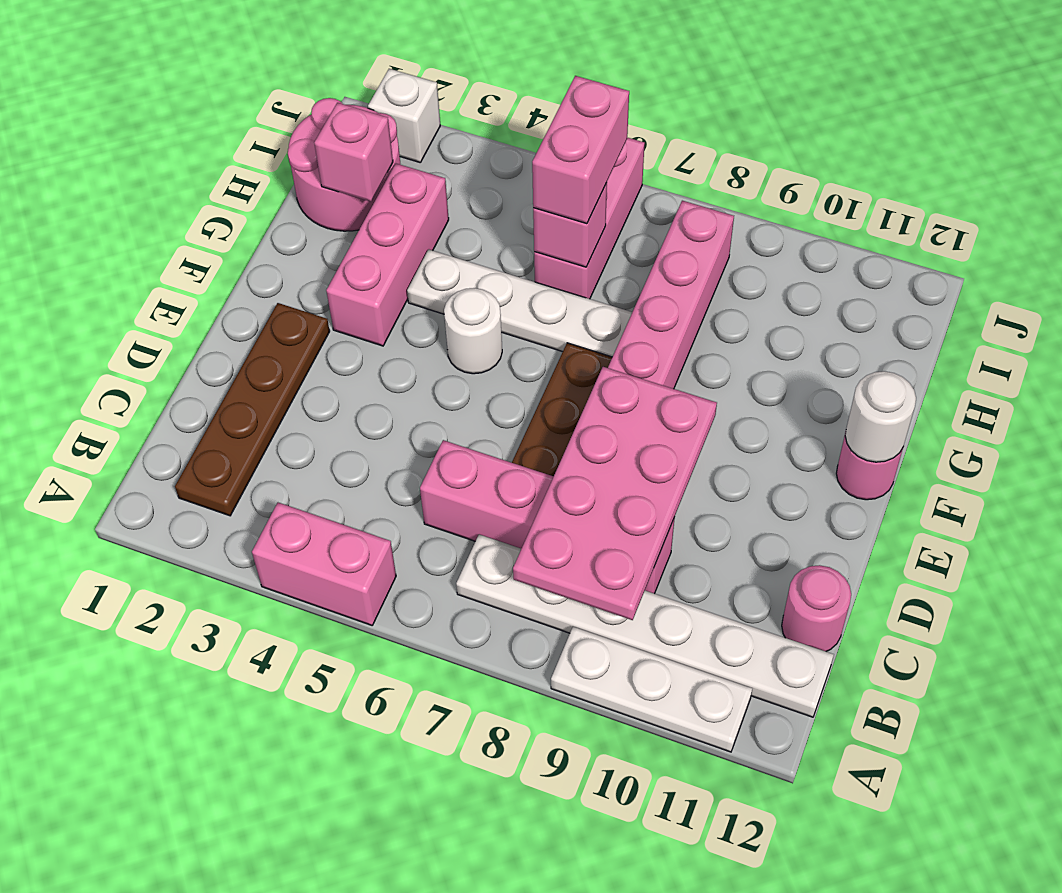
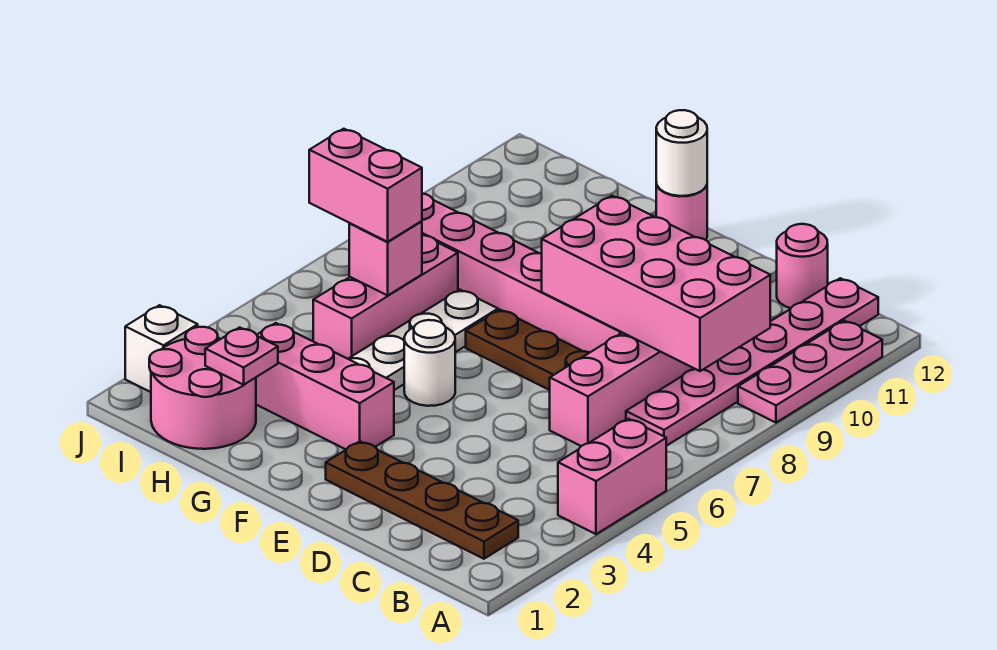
white plate A9:A11 level 1 -> pink plate A9:A11 level 1
white plate B7:B12 level 1 -> pink plate B7:B12 level 1
pink plate B8:E9 level 2 -> pink brick B8:E9 level 2
pink brick H2 level 2 -> pink plate H2 level 2
pink brick H6:J6 level 1 -> pink brick H5:H7 level 1

